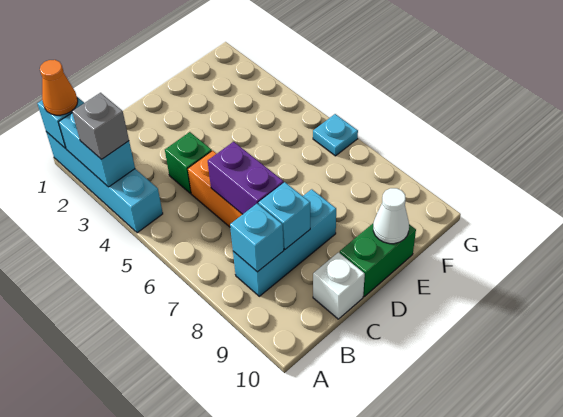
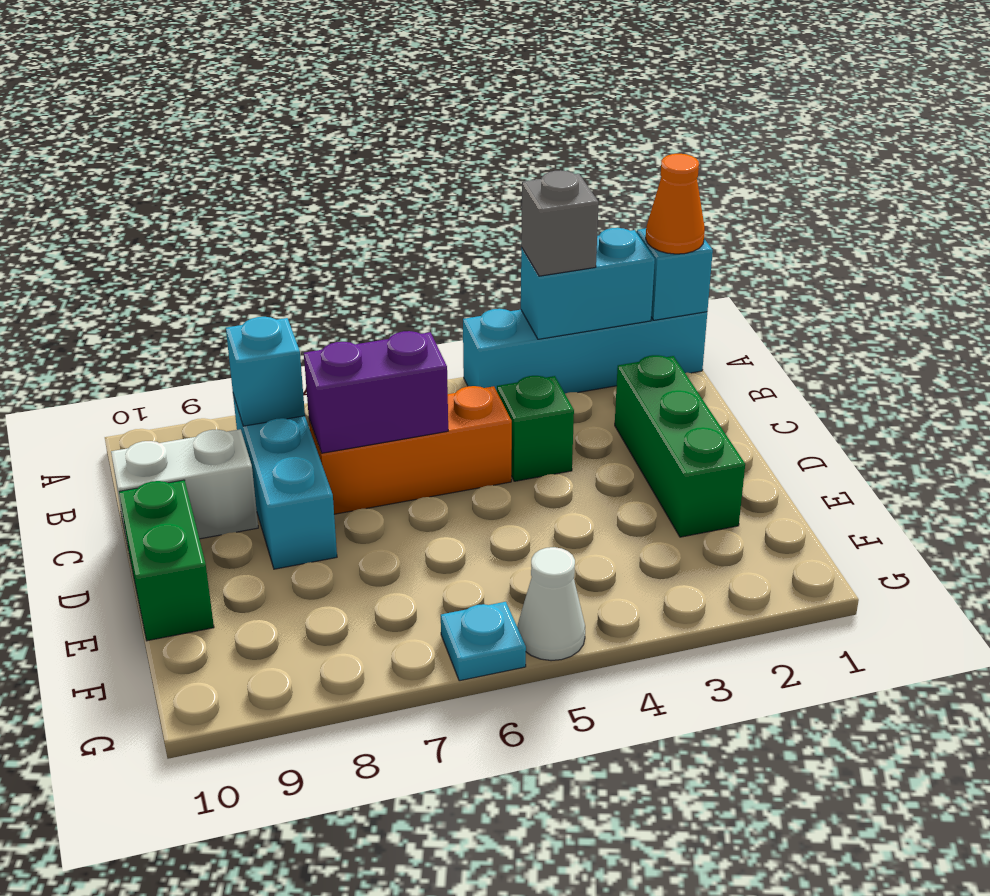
none -> green brick C2:E2 level 1
cyan brick C8 level 2 -> none
white brick C10 level 1 -> white brick C9:C10 level 1
white cone E10 level 2 -> white cone G5 level 1

